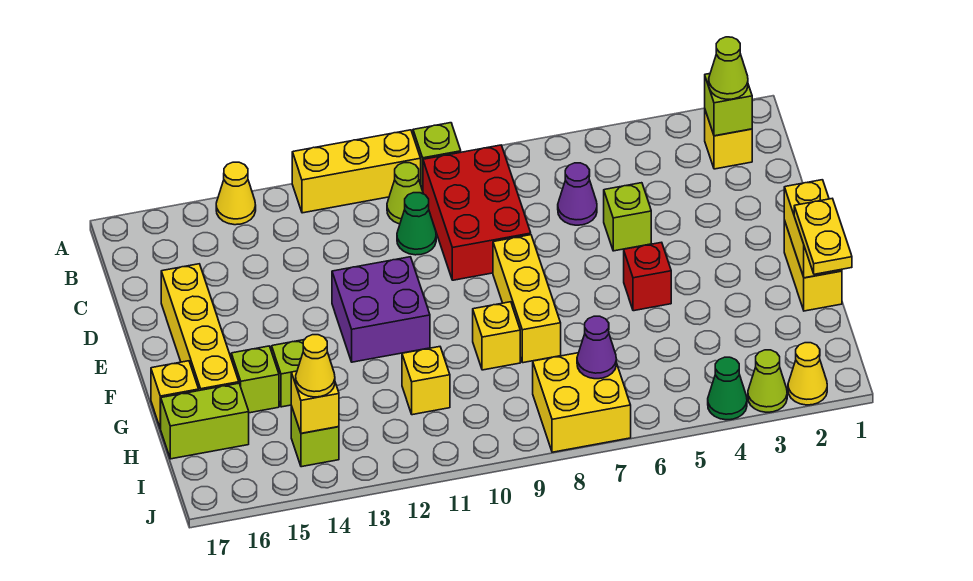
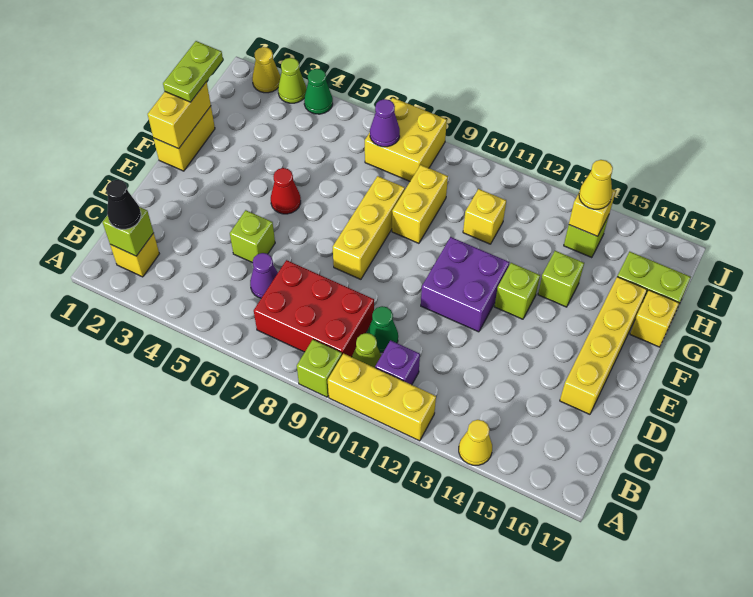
lime cone B2 level 3 -> black cone B2 level 3
red brick B8:D9 level 1 -> red brick B7:C9 level 1
none -> purple brick B11 level 1
red brick F5 level 1 -> red cone F5 level 1
yellow plate G1:H1 level 3 -> lime plate G1:H1 level 3
yellow brick G9 level 1 -> yellow brick G9:H9 level 1
lime brick G15 level 1 -> lime brick F13 level 1

